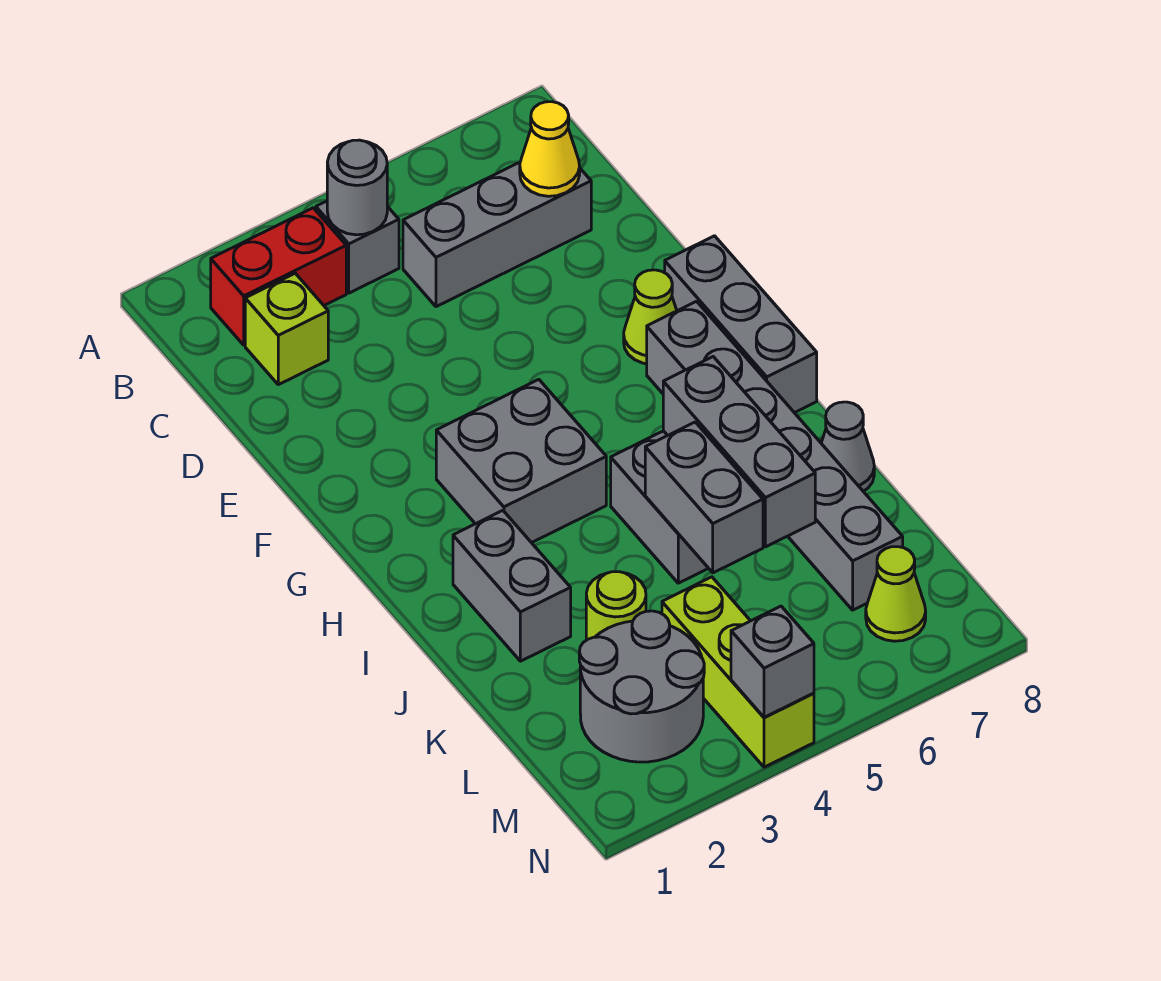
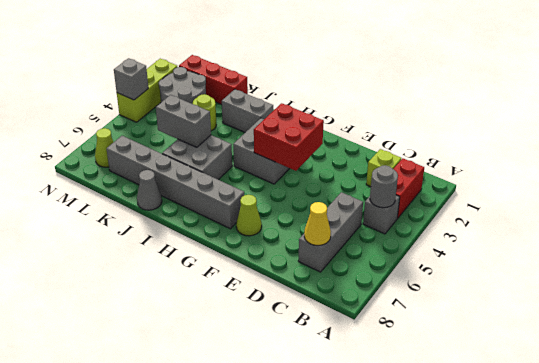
none -> red brick F3:G4 level 2
grey brick F8:H8 level 1 -> none
grey brick I6:K6 level 2 -> none
none -> red brick K1:M1 level 1
lime brick L4:N4 level 1 -> lime brick N2:N4 level 1

